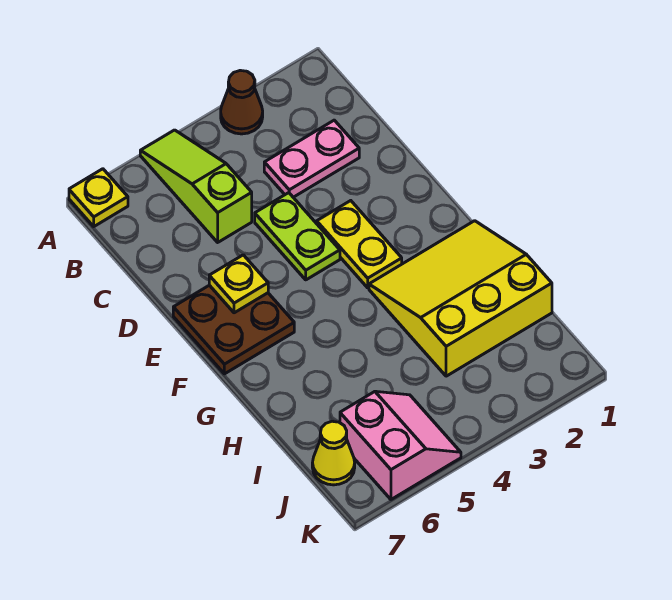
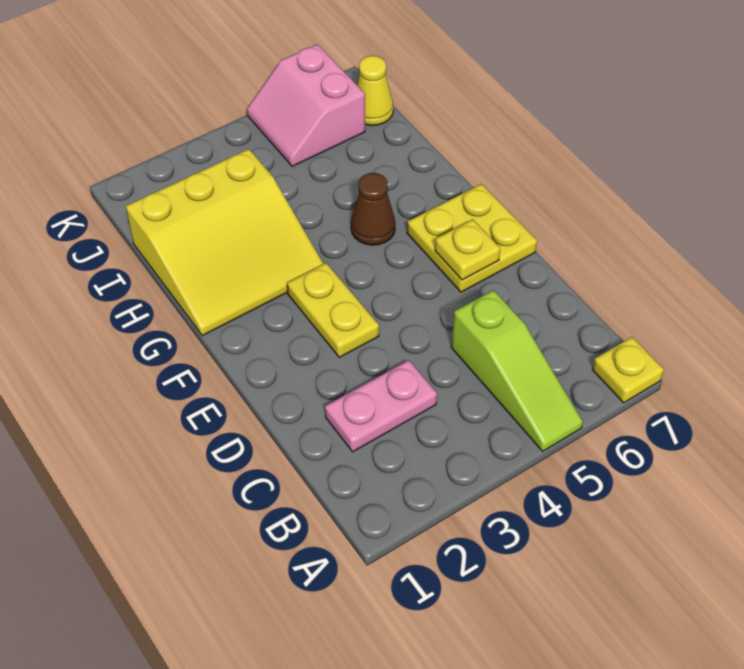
brown cone A3 level 1 -> brown cone G5 level 1
lime plate D4:E4 level 1 -> none
brown plate E6:F7 level 1 -> yellow plate E6:F7 level 1

